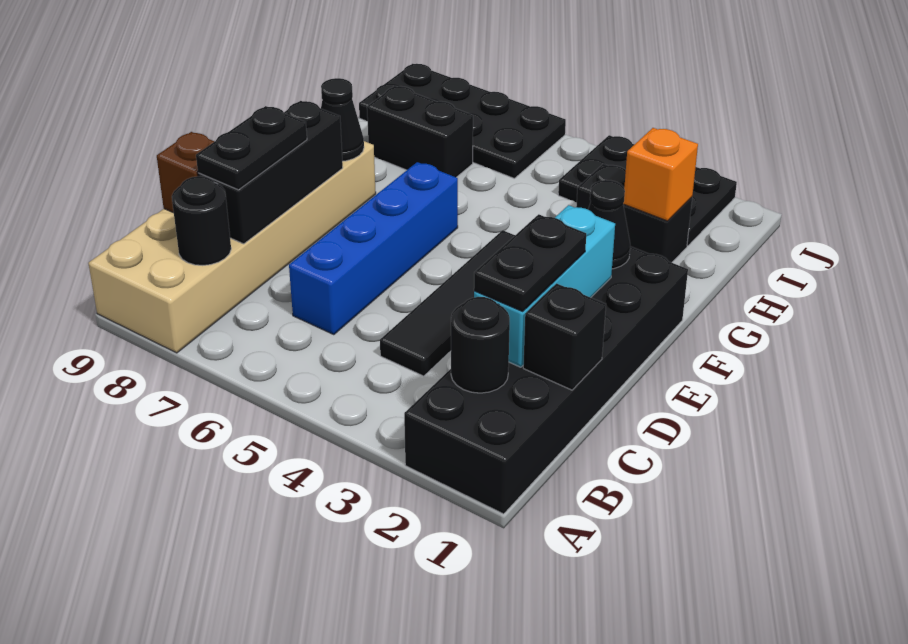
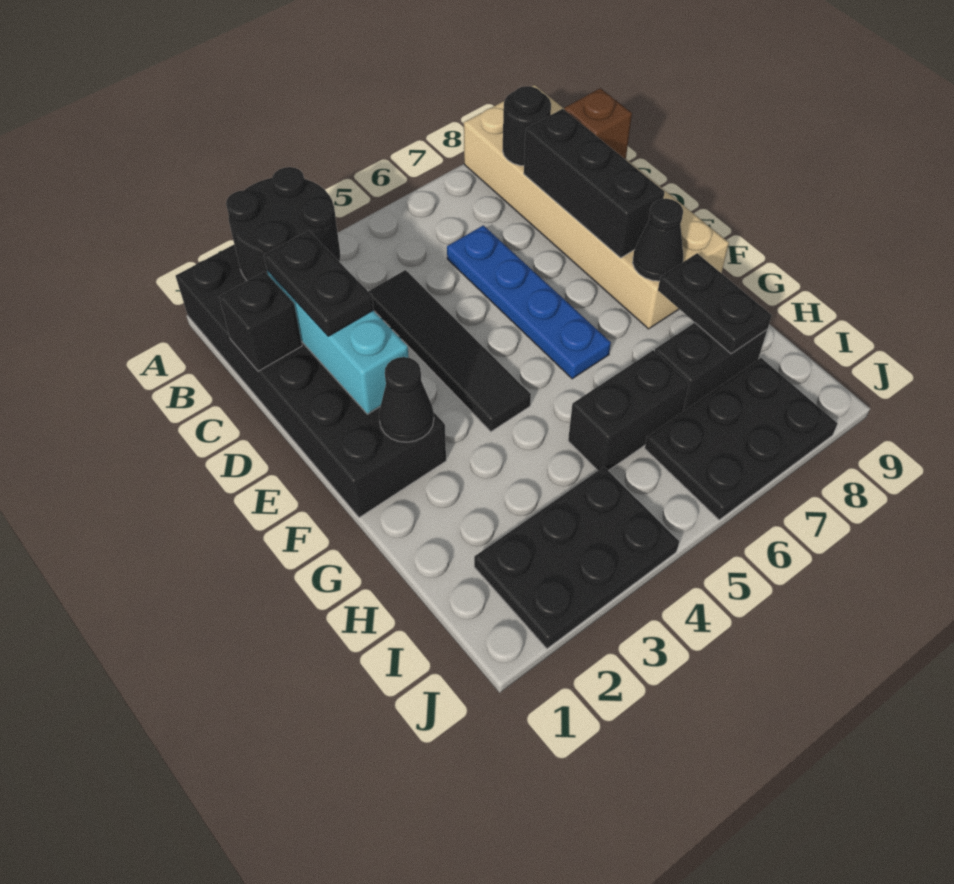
black round brick B2 level 2 -> black round brick A2:B3 level 2
blue brick C6:F6 level 1 -> blue plate C6:F6 level 1
black plate C8:D8 level 3 -> black plate G8:H8 level 2
black brick H2:H3 level 1 -> black brick H5:H6 level 1
orange brick H2 level 2 -> none
black plate I6:J9 level 1 -> black plate I6:J8 level 1

